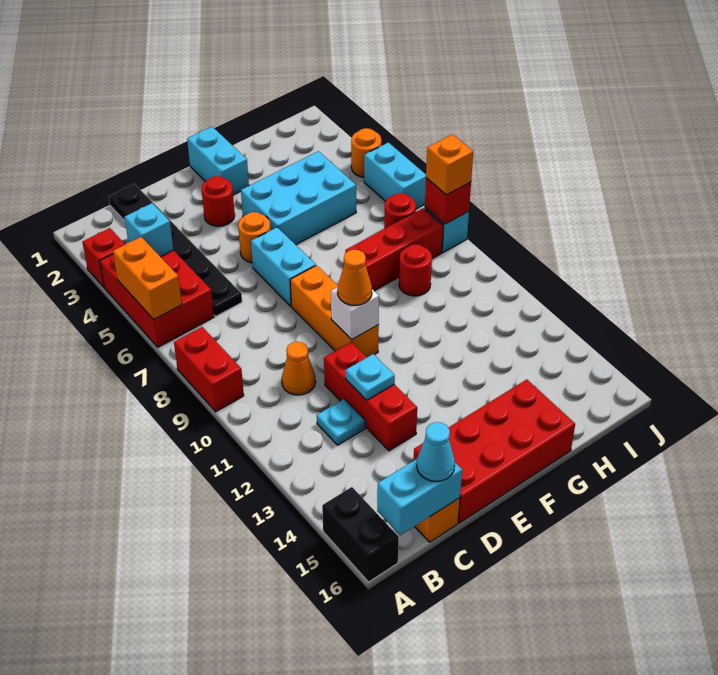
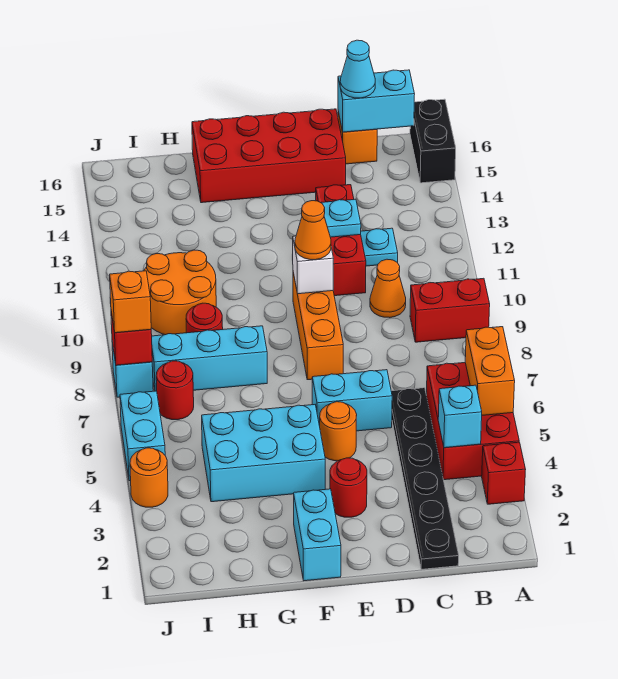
red brick A8:A9 level 1 -> red brick A9:B9 level 1
cyan brick E6:E7 level 1 -> cyan brick D6:E6 level 1
red brick G8:I8 level 1 -> cyan brick G8:I8 level 1
none -> orange round brick H10:I11 level 1

